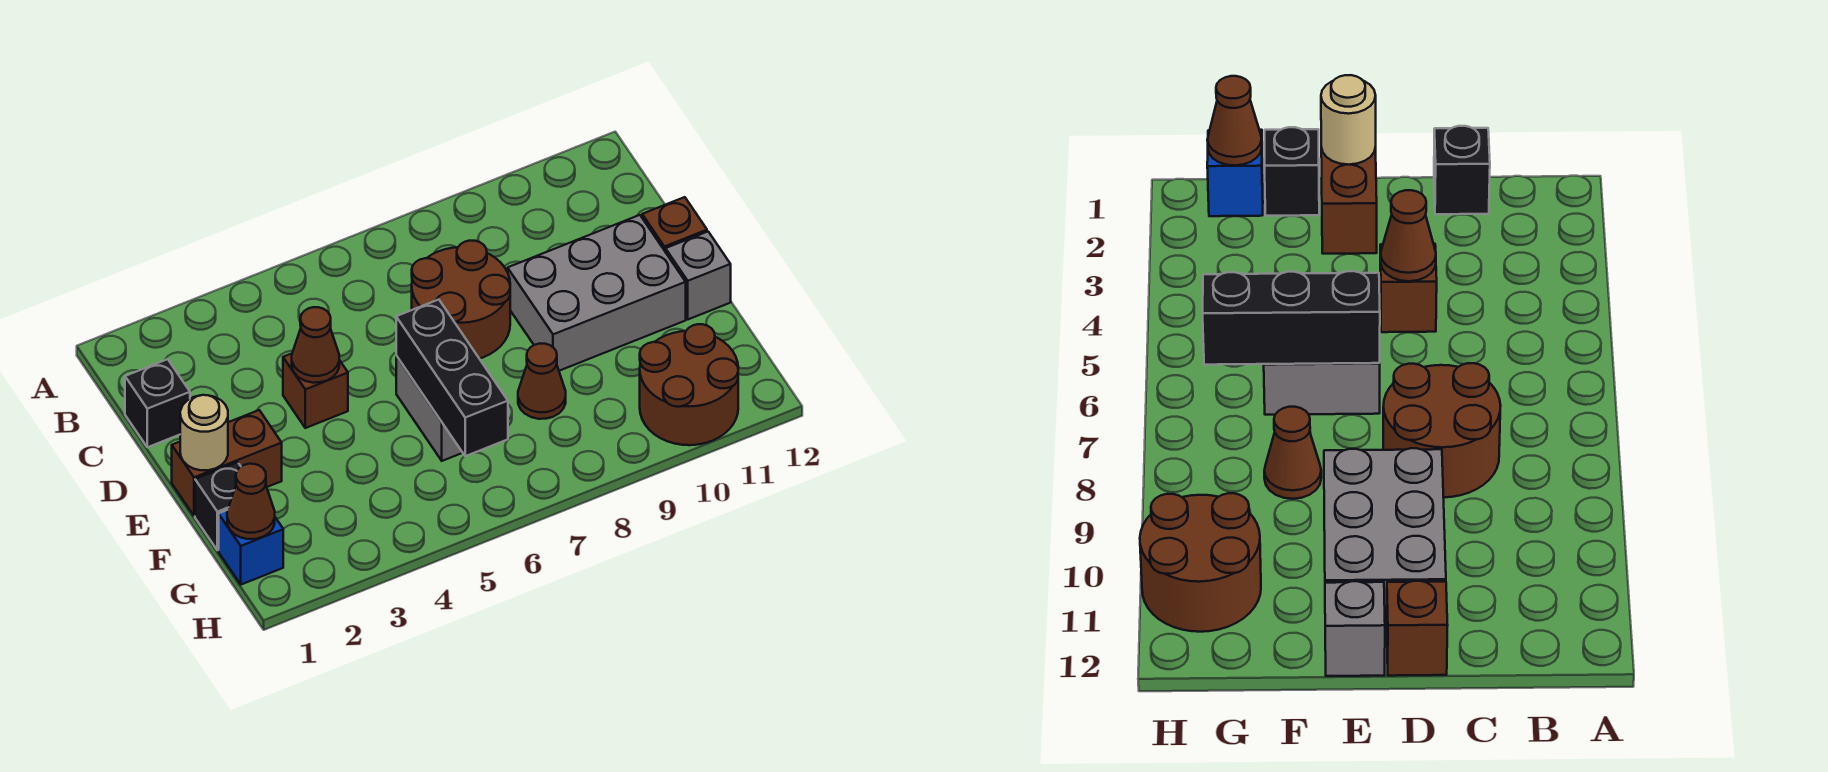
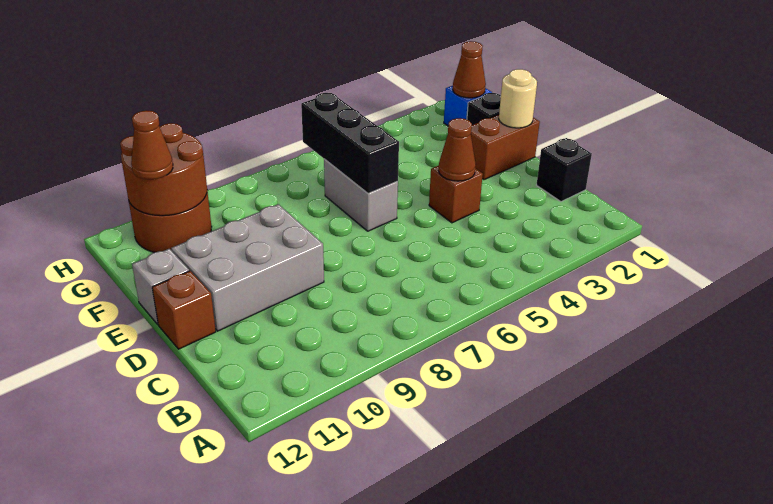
brown round brick C7:D8 level 1 -> brown round brick G10:H11 level 2
brown cone F8 level 1 -> brown cone G11 level 3

